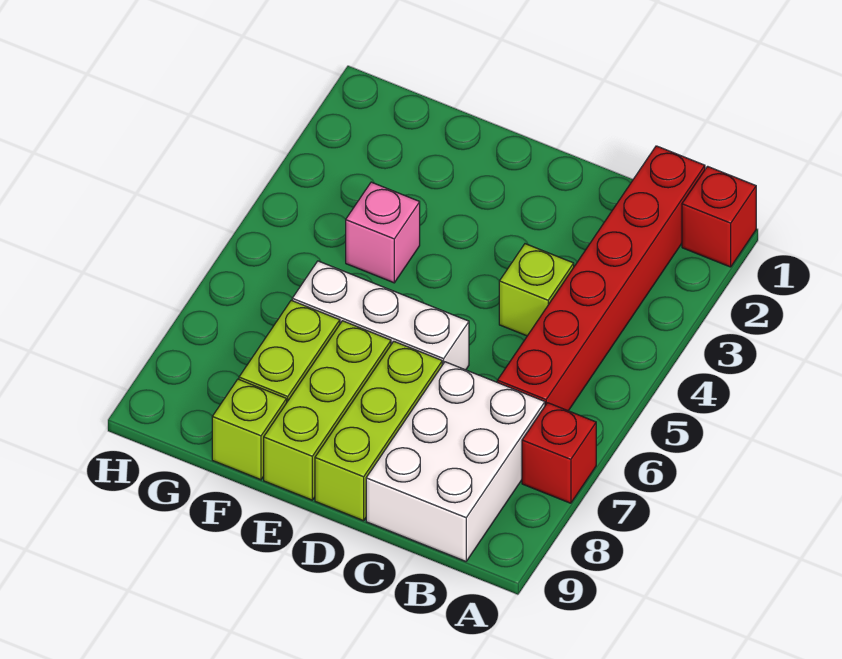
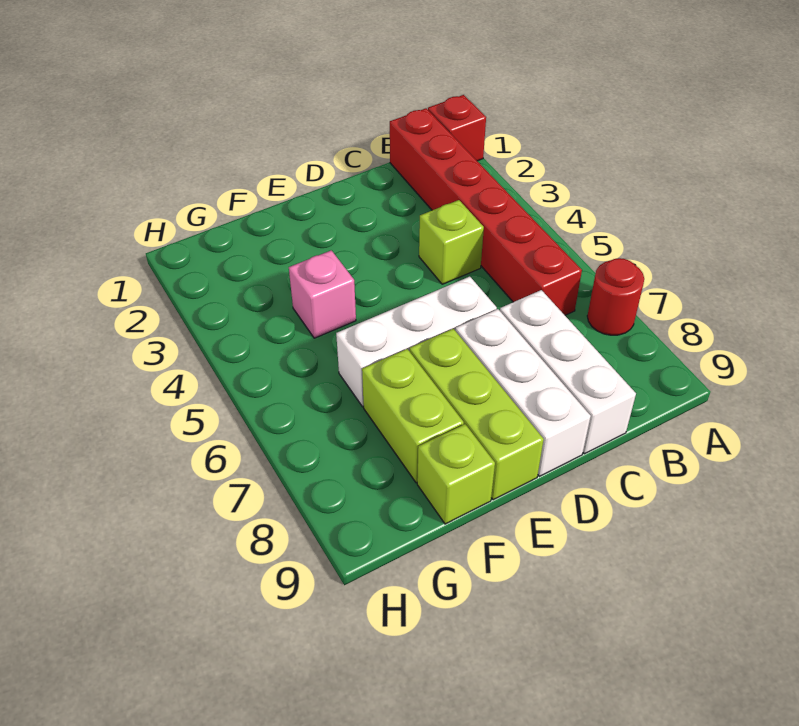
red brick A7 level 1 -> red round brick A7 level 1
white brick B7:C9 level 1 -> white brick C7:C9 level 1
lime brick D7:D9 level 1 -> white brick D7:D9 level 1

